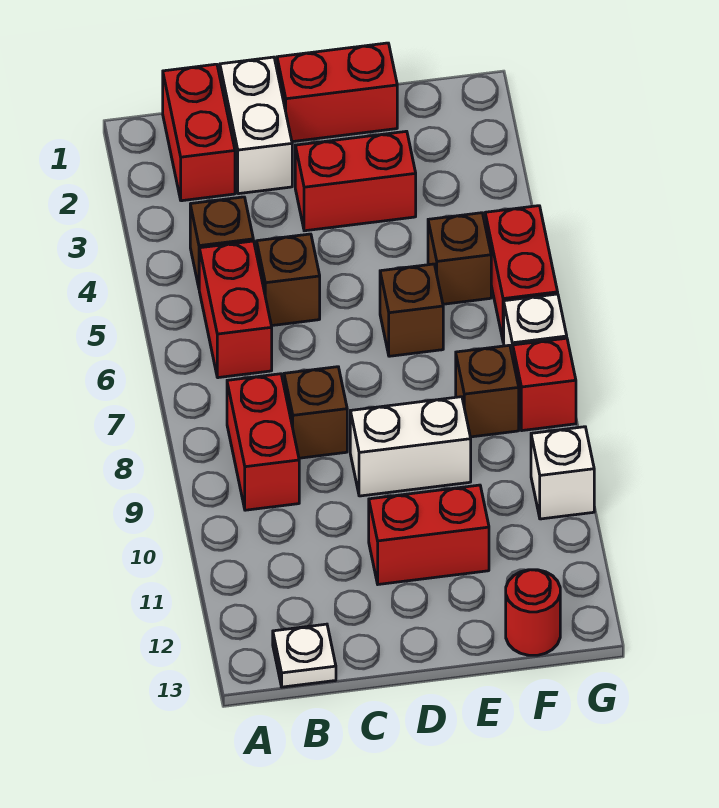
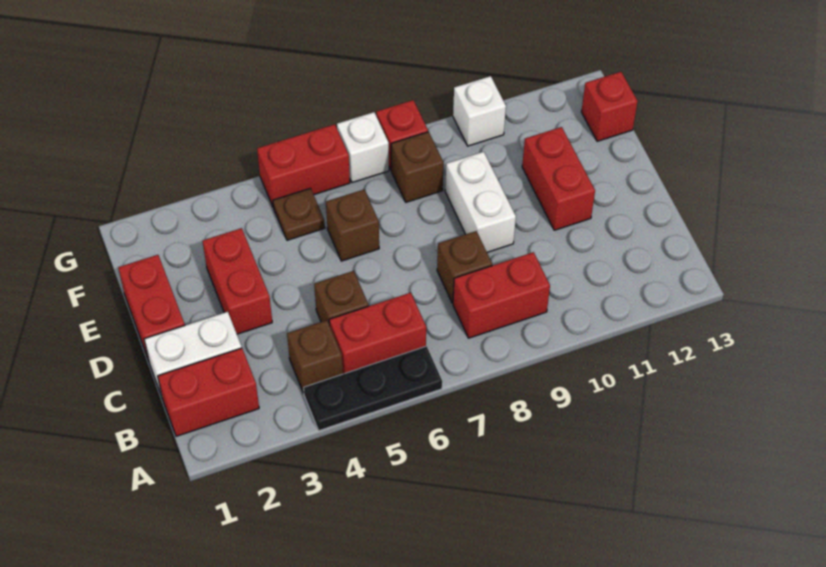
none -> black plate A4:A6 level 1
white plate B13 level 1 -> none
brown brick F5 level 1 -> brown plate F5 level 1
red round brick F13 level 1 -> red brick F13 level 1

